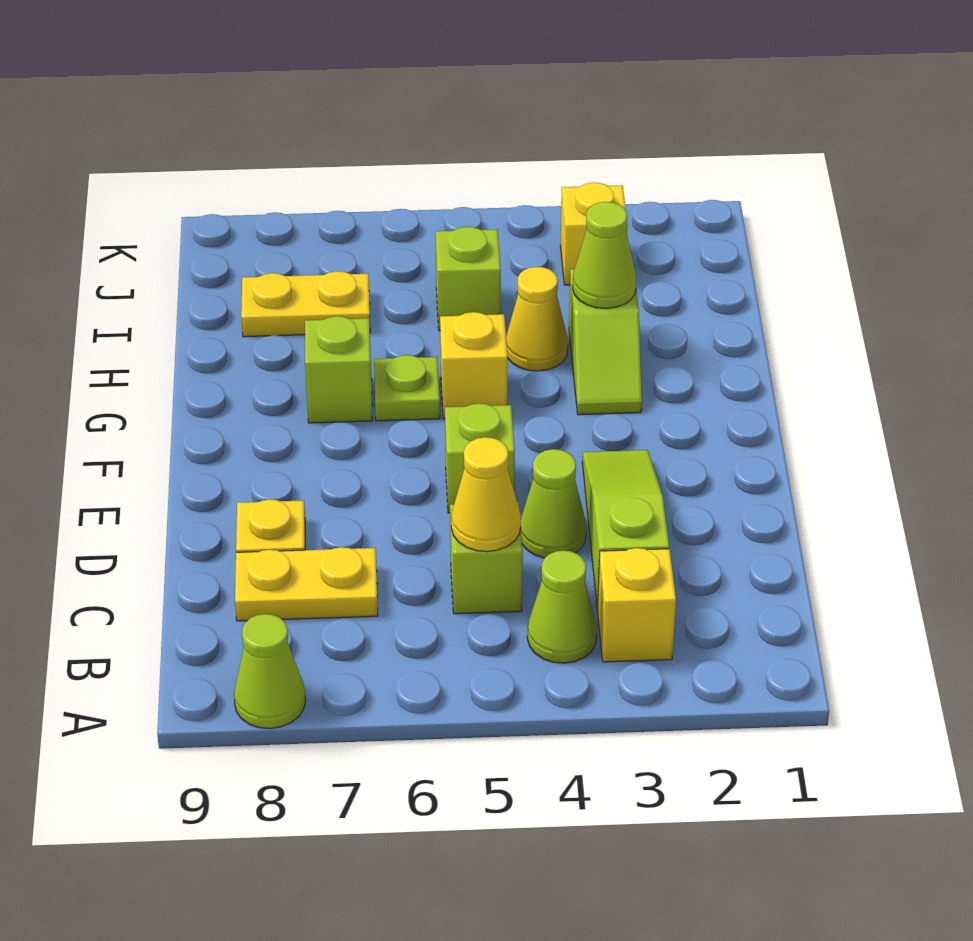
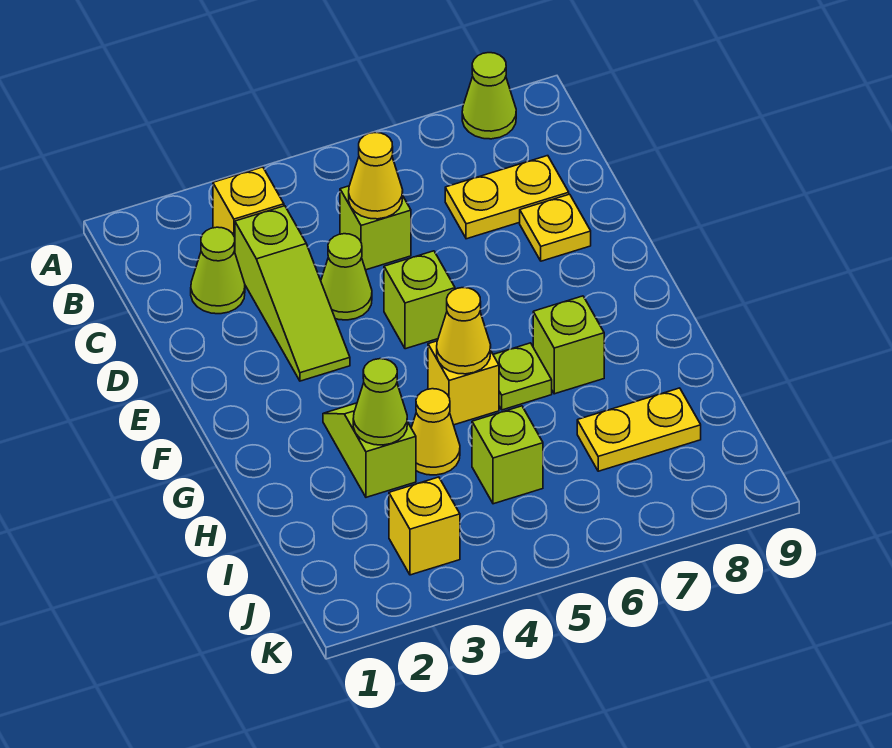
lime cone B4 level 1 -> lime cone C2 level 1
none -> yellow cone G5 level 2

